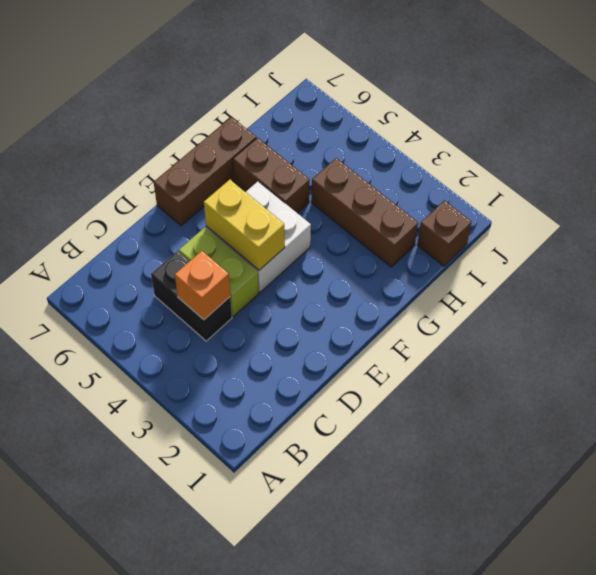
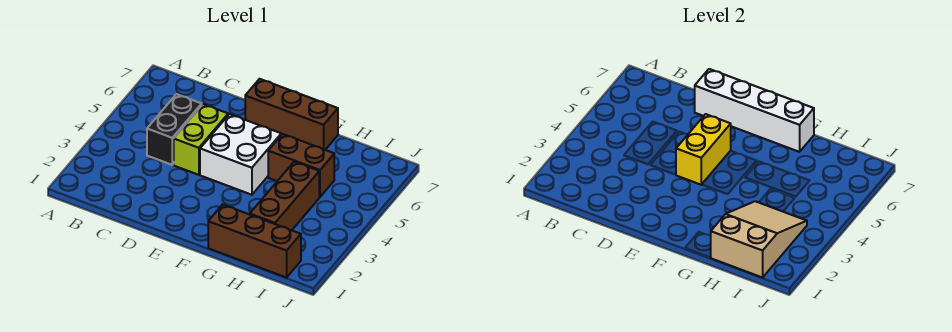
orange brick C4 level 2 -> none
none -> white brick D7:G7 level 2
brown brick G5:G6 level 1 -> brown brick G5:H5 level 1
none -> tan slope H1:I3 level 2 top 1
brown brick I1 level 1 -> brown brick G1:I1 level 1

